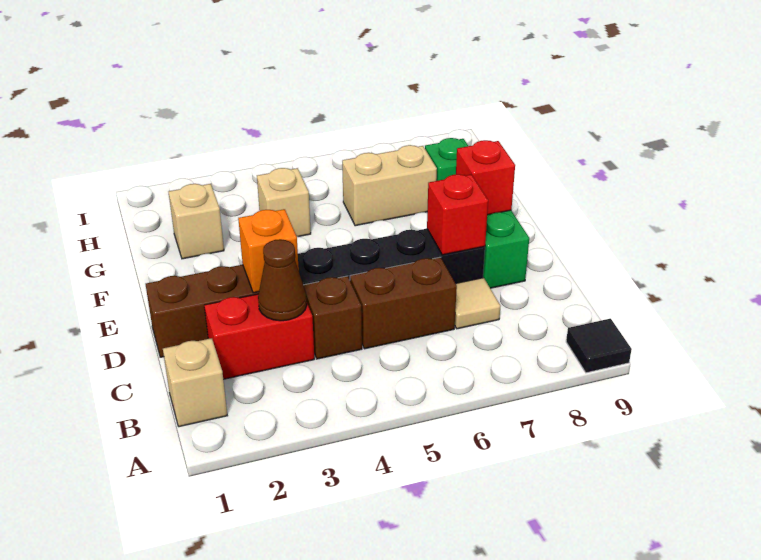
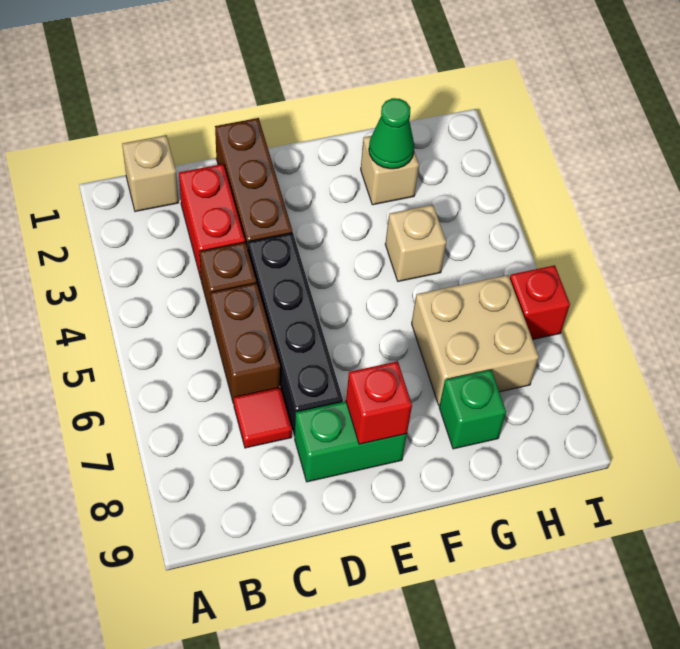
black tile A9 level 1 -> none
brown cone C3 level 2 -> none
tan tile C7 level 1 -> red tile C7 level 1
orange brick D3 level 2 -> none
red brick D7 level 2 -> red brick I6 level 1
none -> green cone G2 level 2
tan brick G6:G7 level 1 -> tan brick G6:H7 level 1

